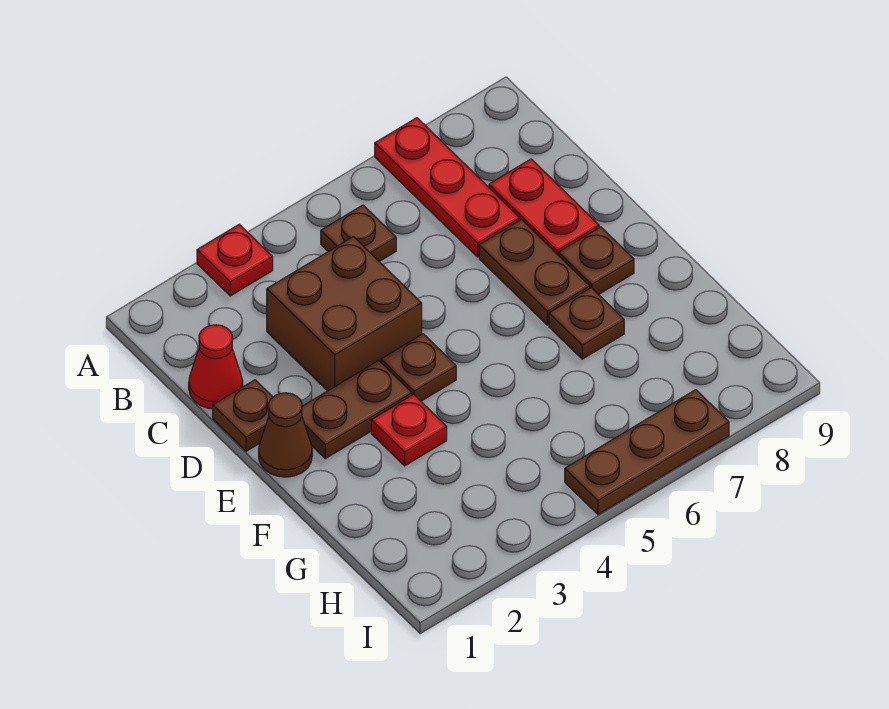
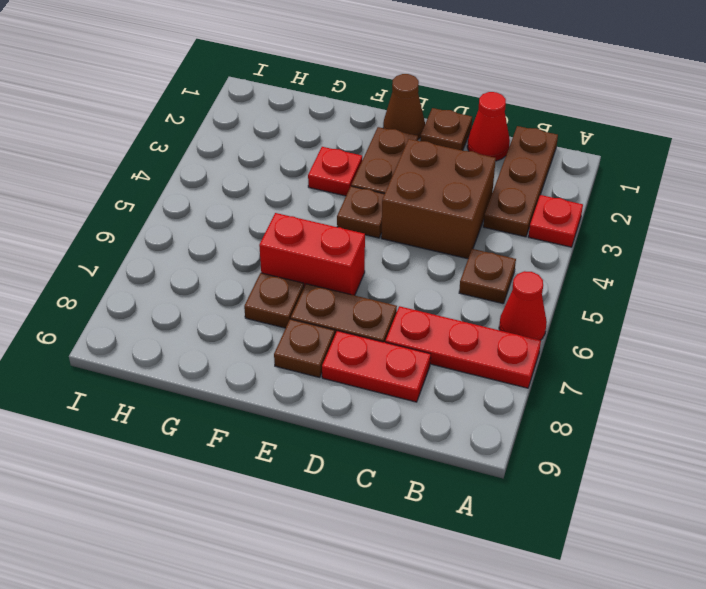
none -> red cone A6 level 1
none -> red brick E6:F6 level 1
brown plate I5:I7 level 1 -> brown plate B1:B3 level 1

